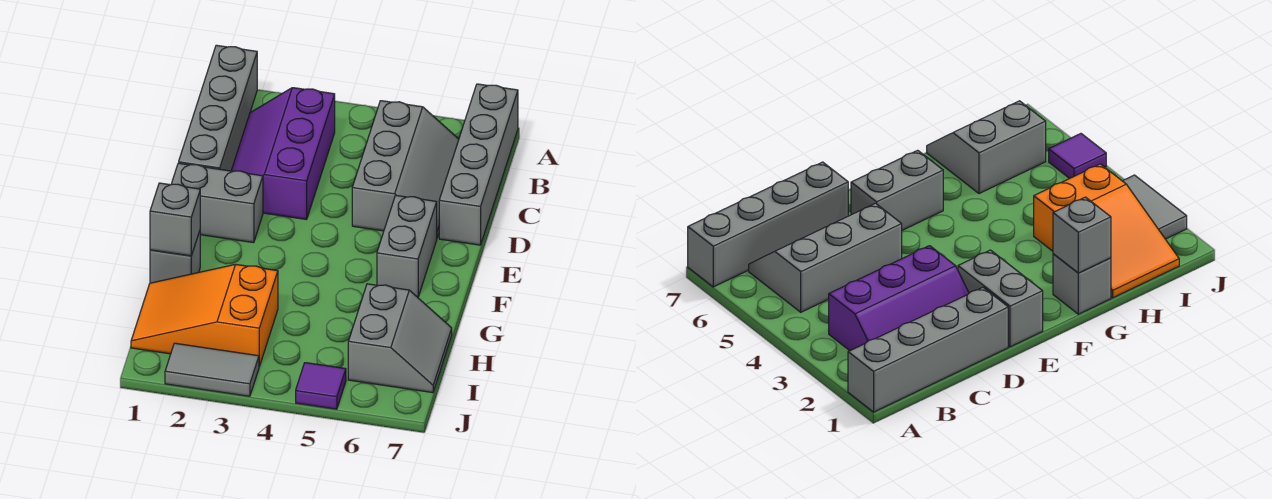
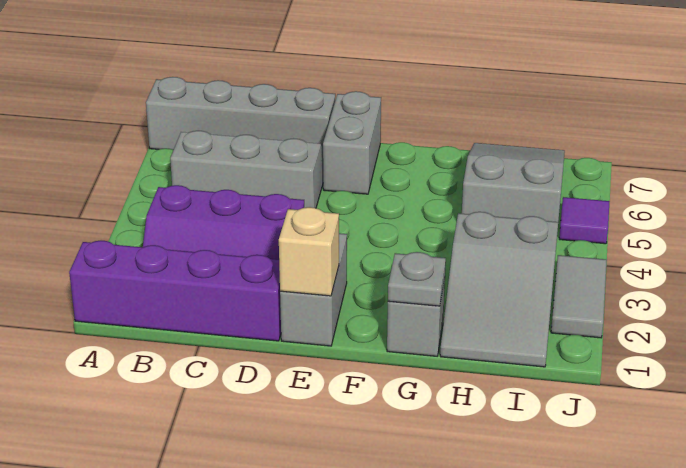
grey brick A1:D1 level 1 -> purple brick A1:D1 level 1
none -> tan brick E1 level 2
grey brick E6:F6 level 1 -> grey brick E6:E7 level 1
grey brick G1 level 2 -> grey plate G1 level 2
orange slope H1:I3 level 1 top 3 -> grey slope H1:I3 level 1 top 3
grey slope H6:I7 level 1 top 6 -> grey slope H5:I7 level 1 top 5

